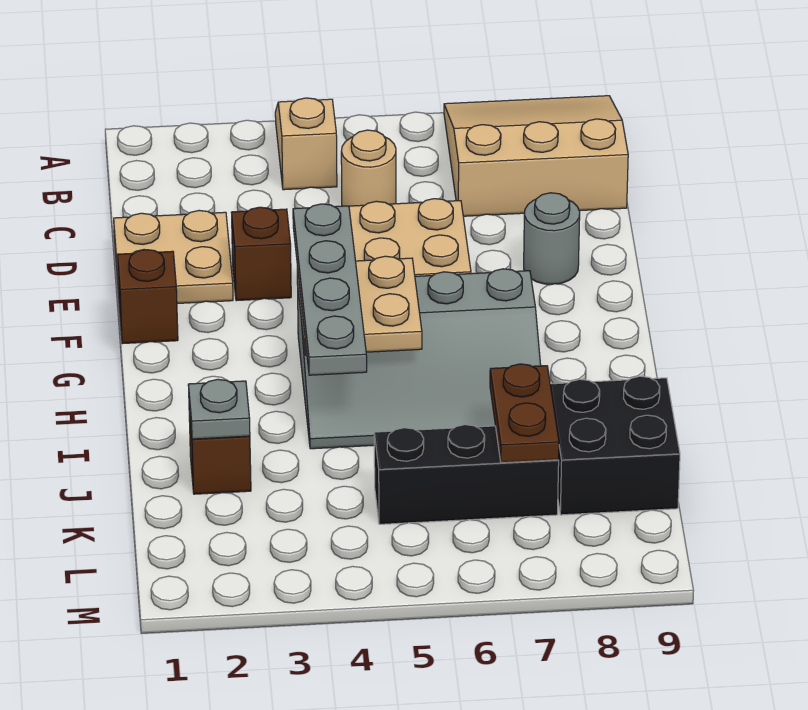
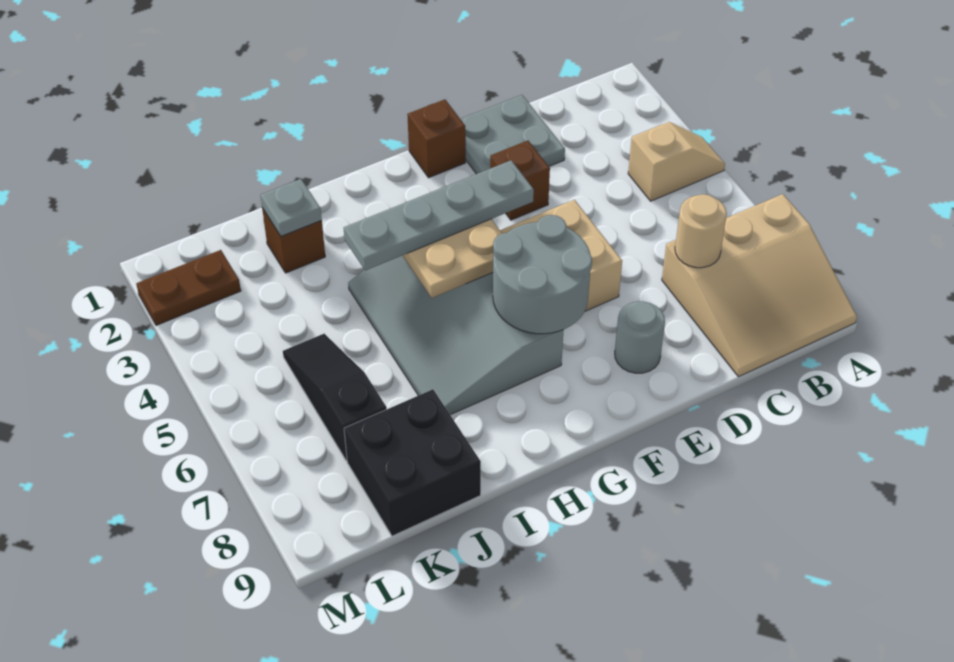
tan slope A7:C9 level 1 top C -> tan slope A7:C9 level 1 top 7
tan round brick C5 level 1 -> tan round brick C7 level 2
tan plate D1:E2 level 1 -> grey plate D1:E2 level 1
none -> grey round brick F6:G7 level 2
brown plate J7:K7 level 2 -> brown plate L2:M2 level 1
black brick K5:K7 level 1 -> black slope K5:K7 level 1 top 7

